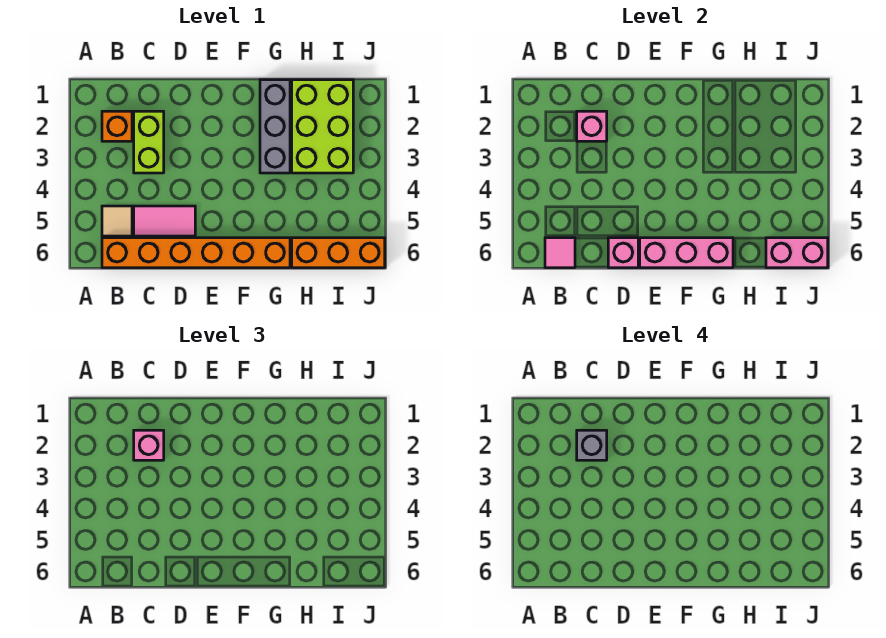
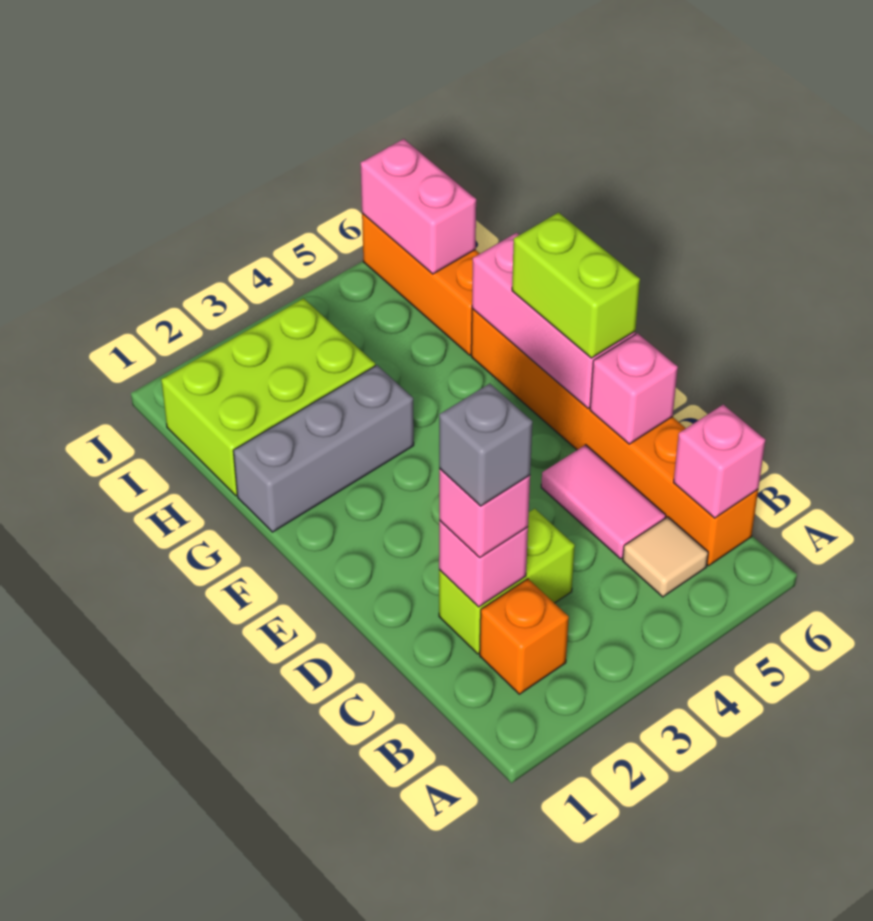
pink tile B6 level 2 -> pink brick B6 level 2
none -> lime brick E6:F6 level 3

